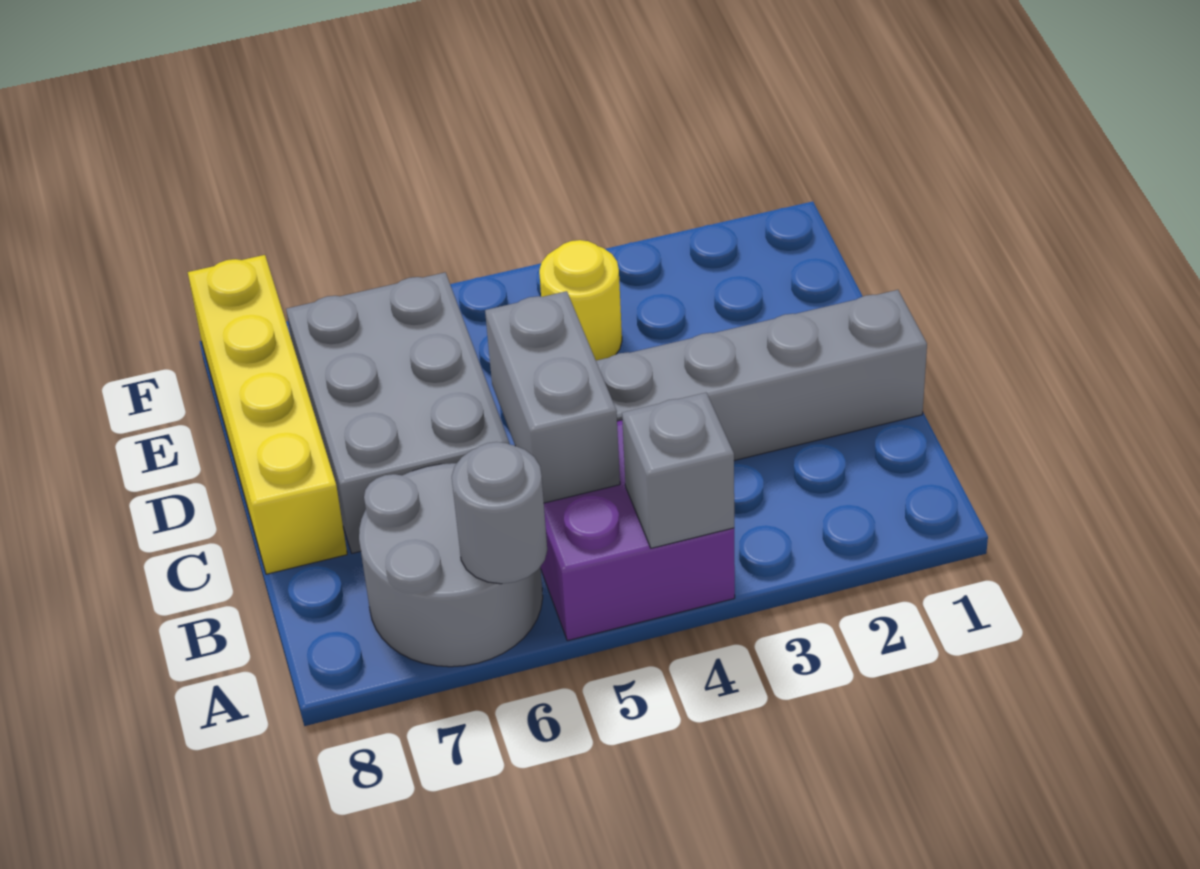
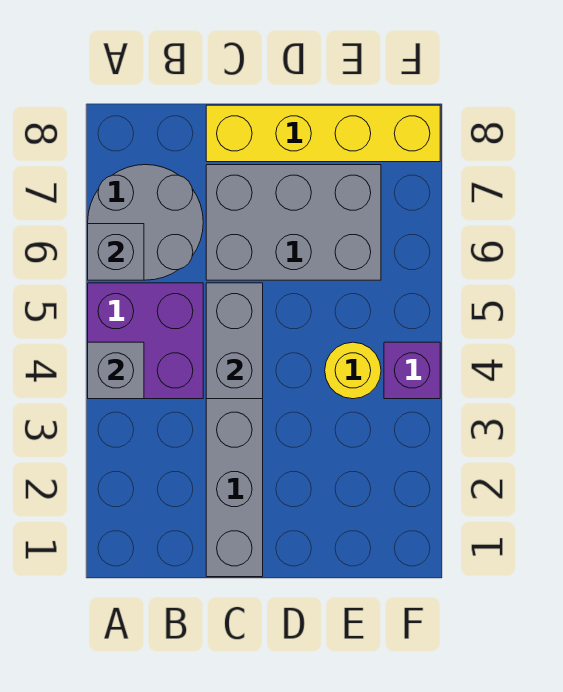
grey round brick A6 level 2 -> grey brick A6 level 2
grey brick B5:C5 level 2 -> grey brick C4:C5 level 2
none -> purple brick F4 level 1

